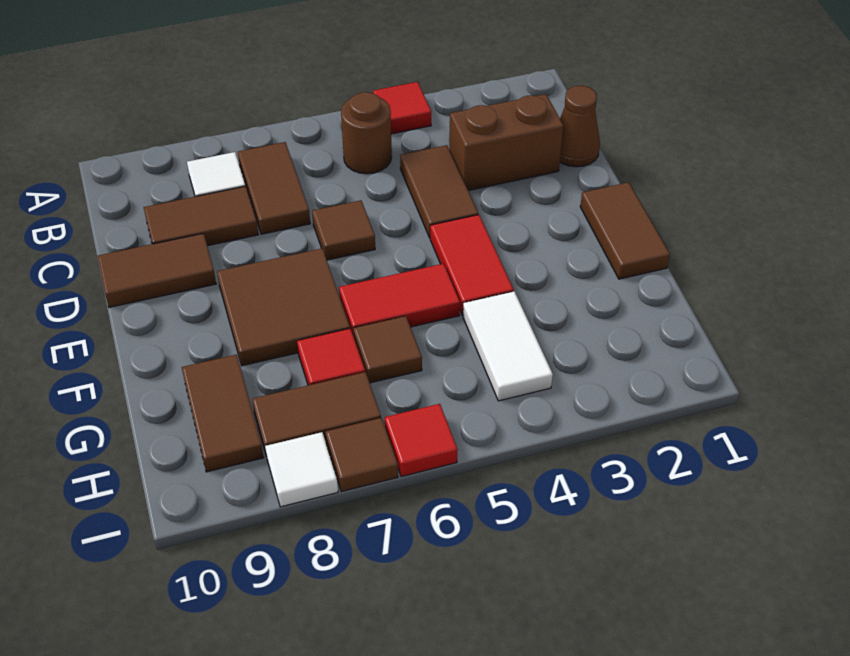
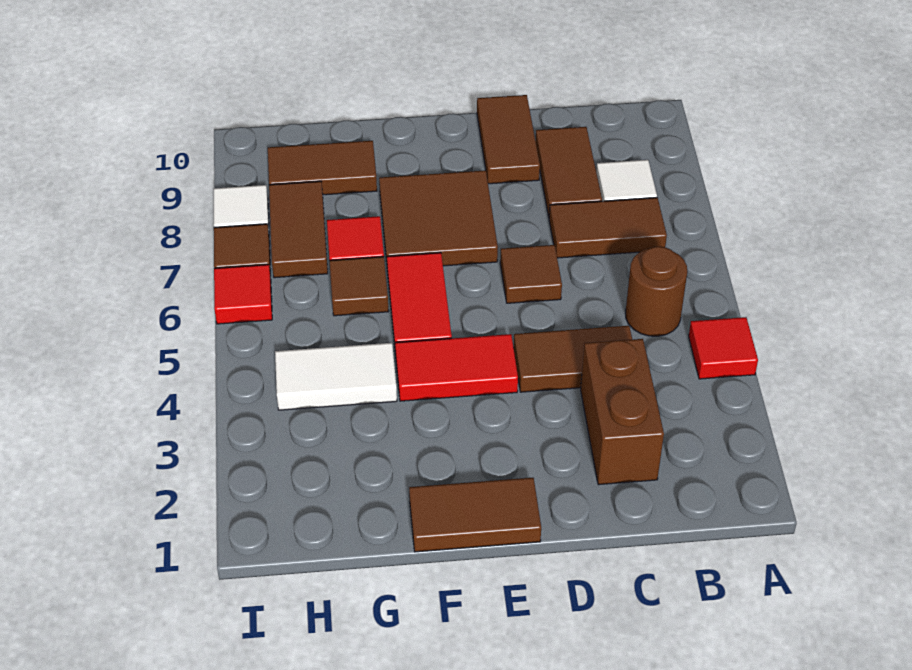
brown cone C1 level 1 -> none

